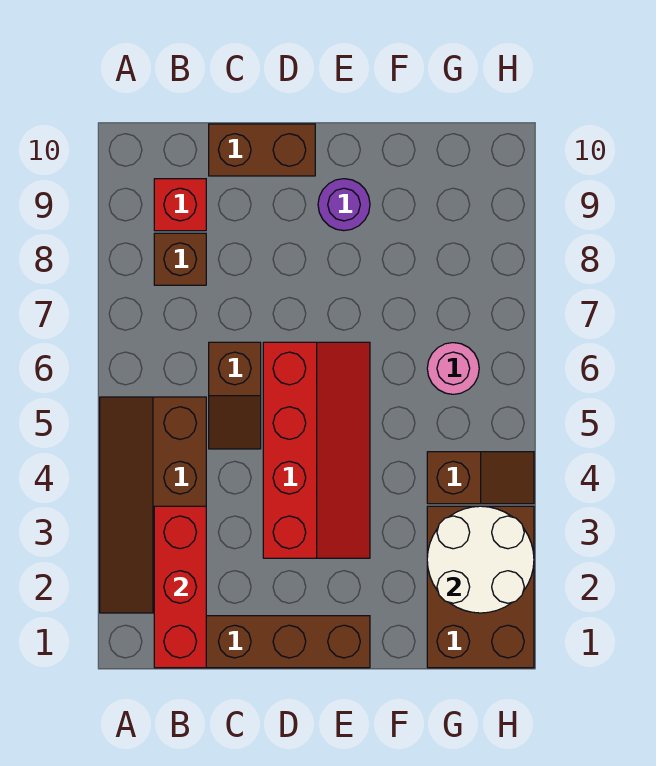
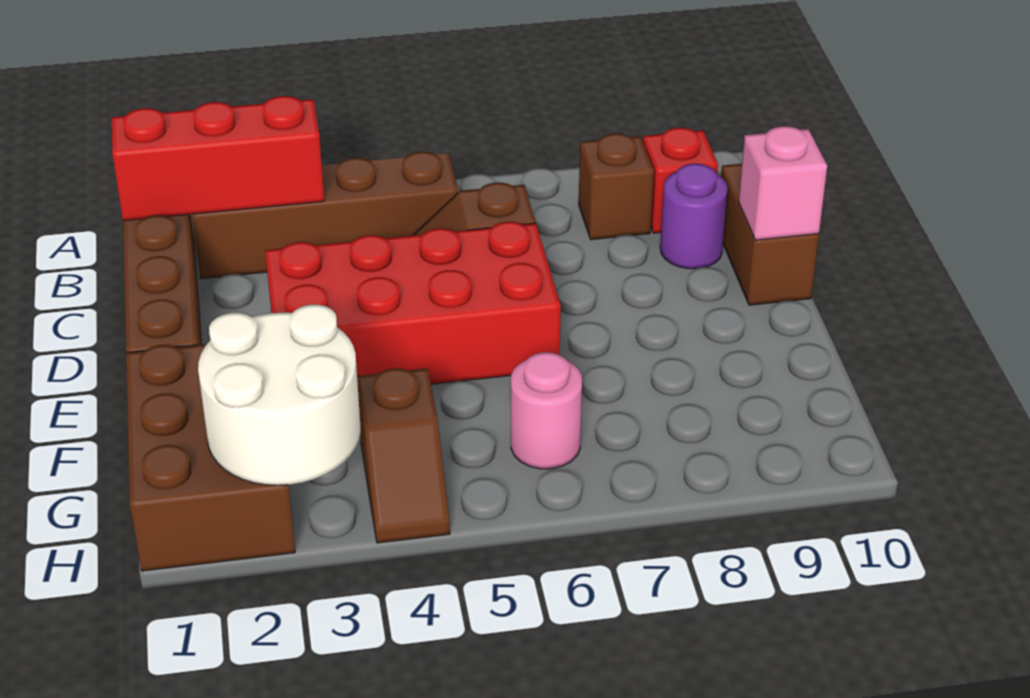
red slope D3:E6 level 1 top D -> red brick D3:E6 level 1
none -> pink brick D10 level 2
purple round brick E9 level 1 -> purple round brick C9 level 1
brown brick G1:H3 level 1 -> brown brick F1:H2 level 1

